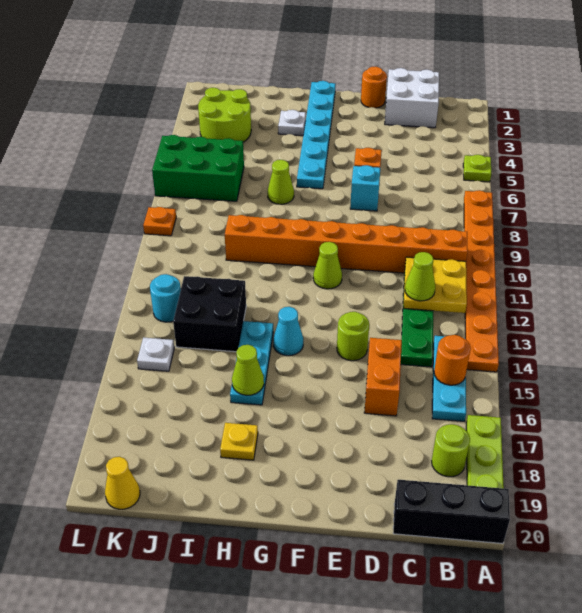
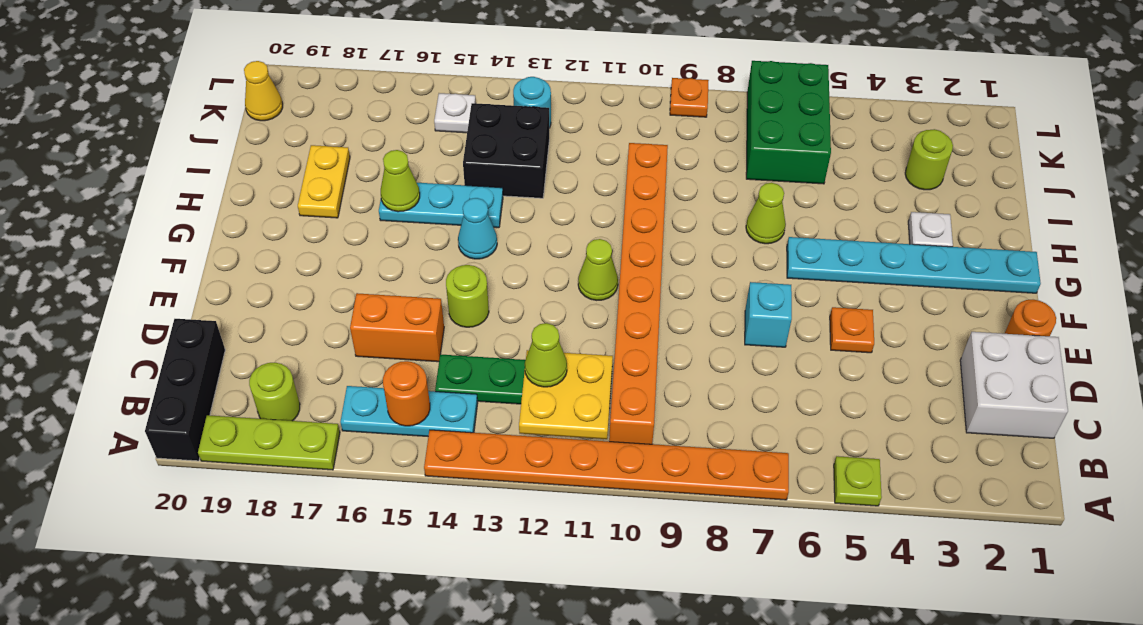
yellow plate H18 level 1 -> yellow plate H18:I18 level 1
lime round brick J3:K4 level 1 -> lime round brick J3 level 1

